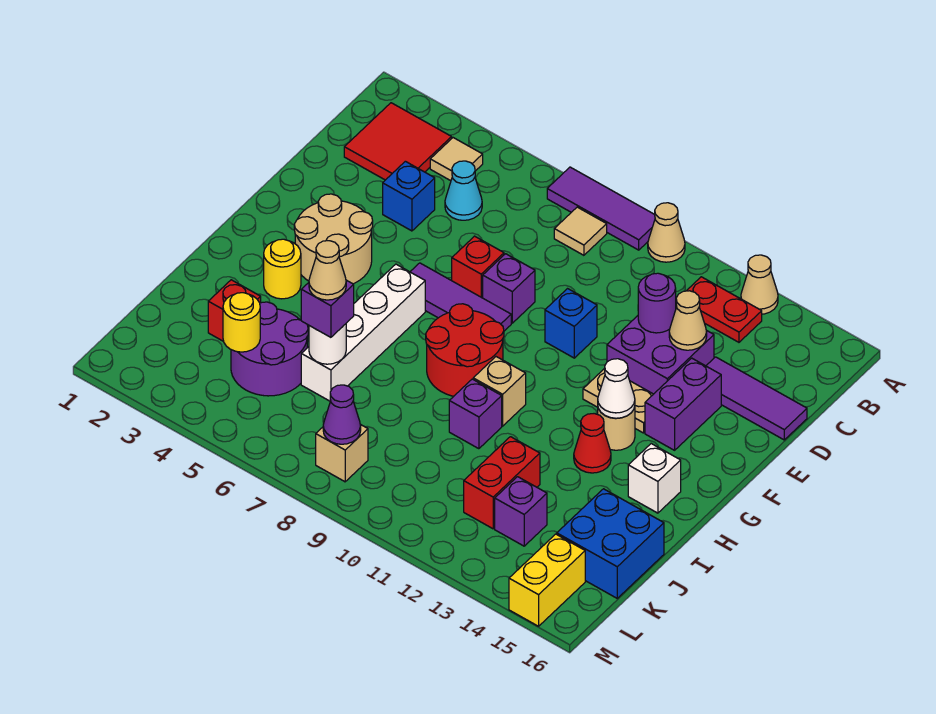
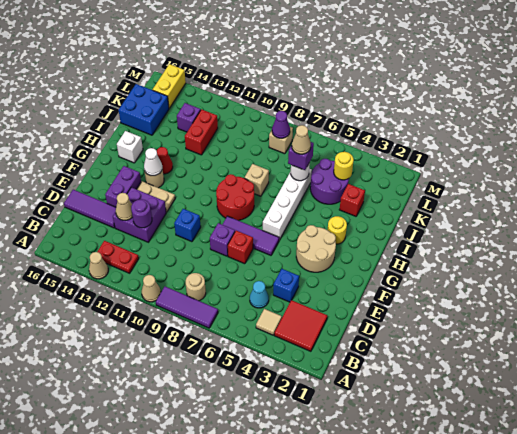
tan tile B8 level 1 -> tan round brick B8 level 1
tan brick H10 level 1 -> tan brick I8 level 1
purple brick I10 level 1 -> none

